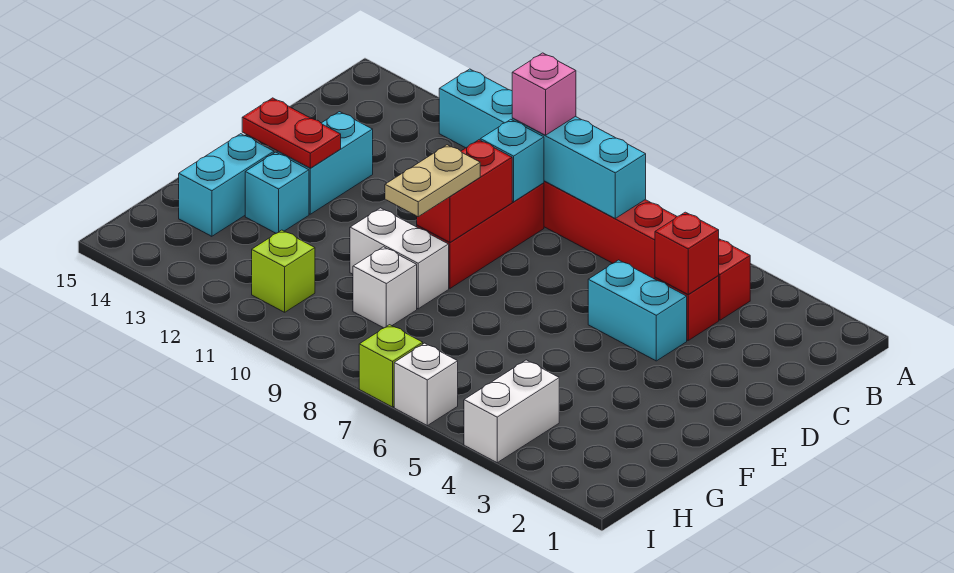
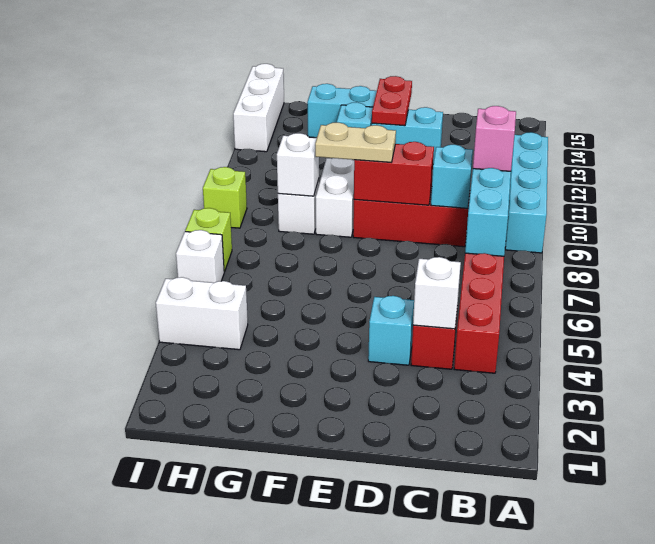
red brick C4 level 2 -> white brick C4 level 2
cyan brick D4:D5 level 1 -> cyan brick D4 level 1
none -> white brick G9 level 2
lime brick H11 level 1 -> lime brick I9 level 1
none -> white brick I13:I15 level 1

